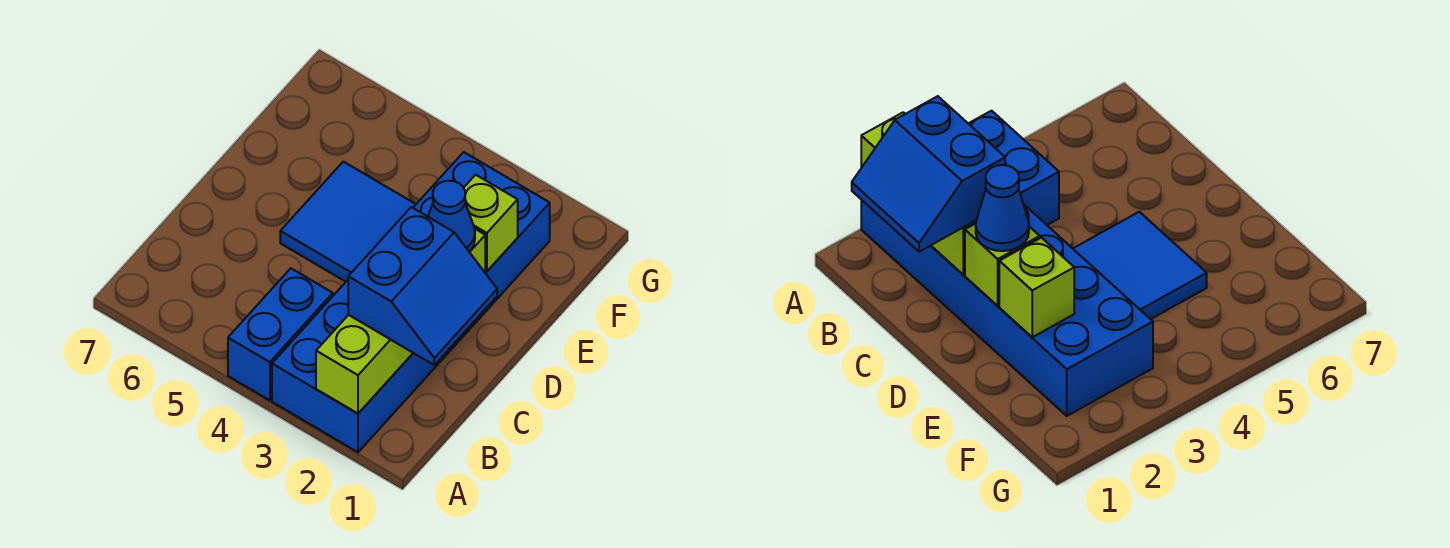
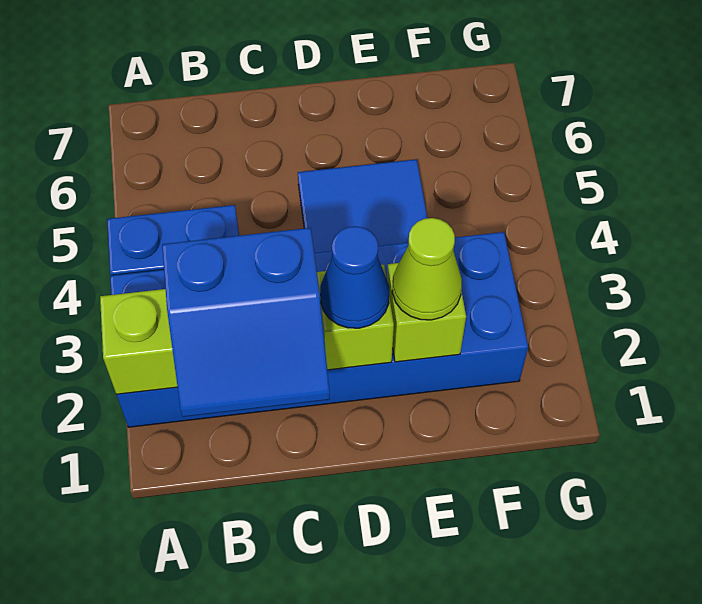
none -> lime cone E2 level 3

